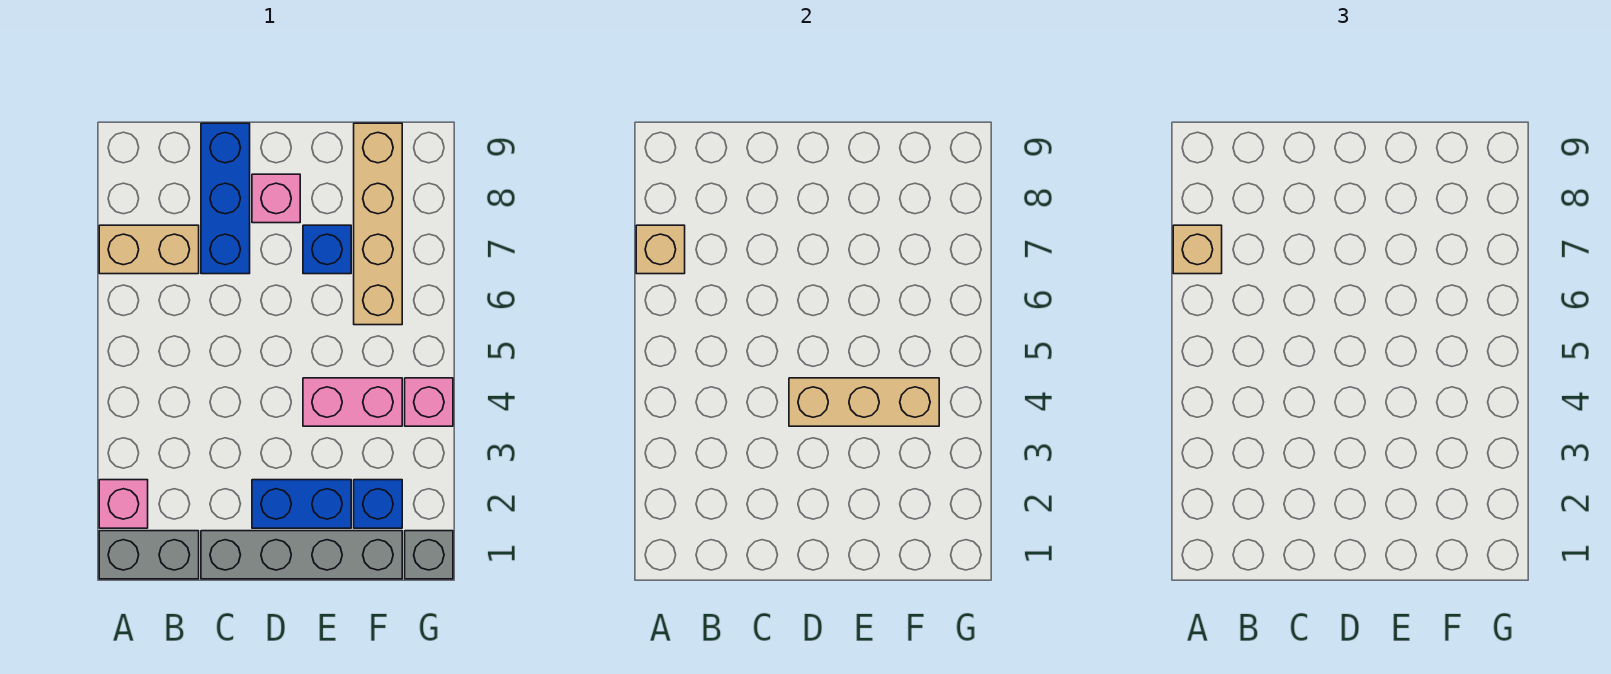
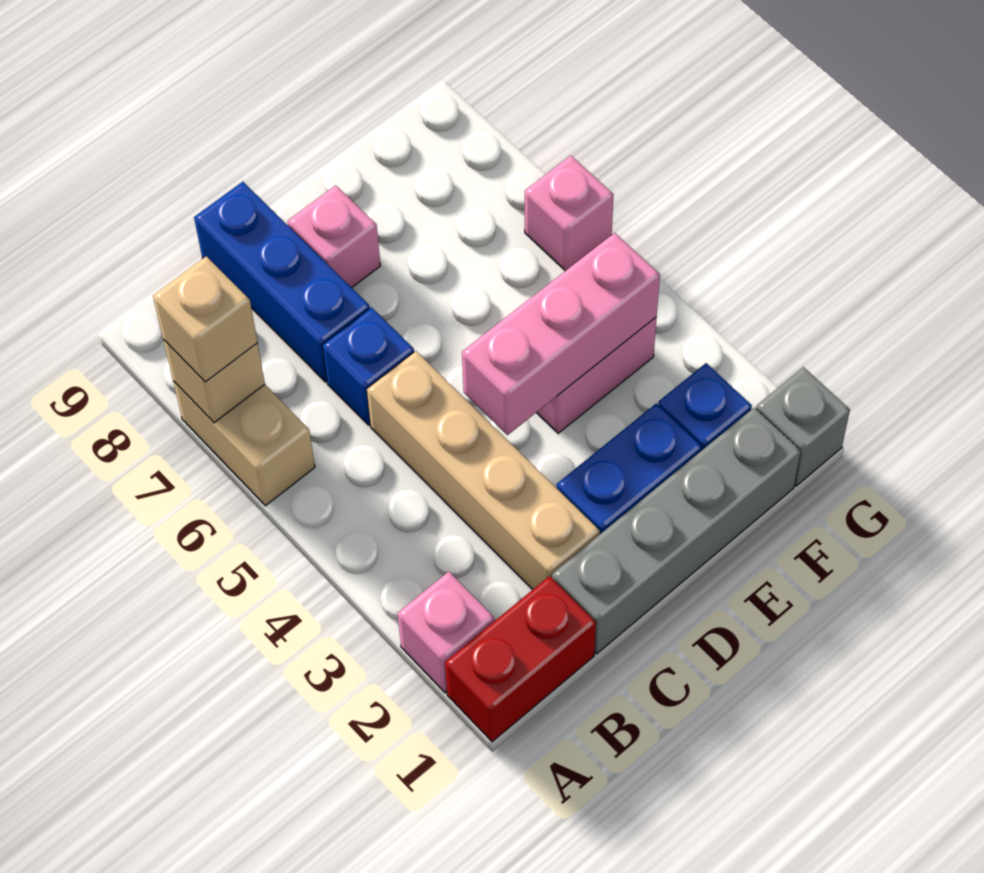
grey brick A1:B1 level 1 -> red brick A1:B1 level 1
tan brick A7:B7 level 1 -> tan brick A6:A7 level 1
tan brick D4:F4 level 2 -> pink brick D4:F4 level 2
blue brick E7 level 1 -> blue brick C6 level 1
tan brick F6:F9 level 1 -> tan brick C2:C5 level 1
pink brick G4 level 1 -> pink brick G6 level 1

